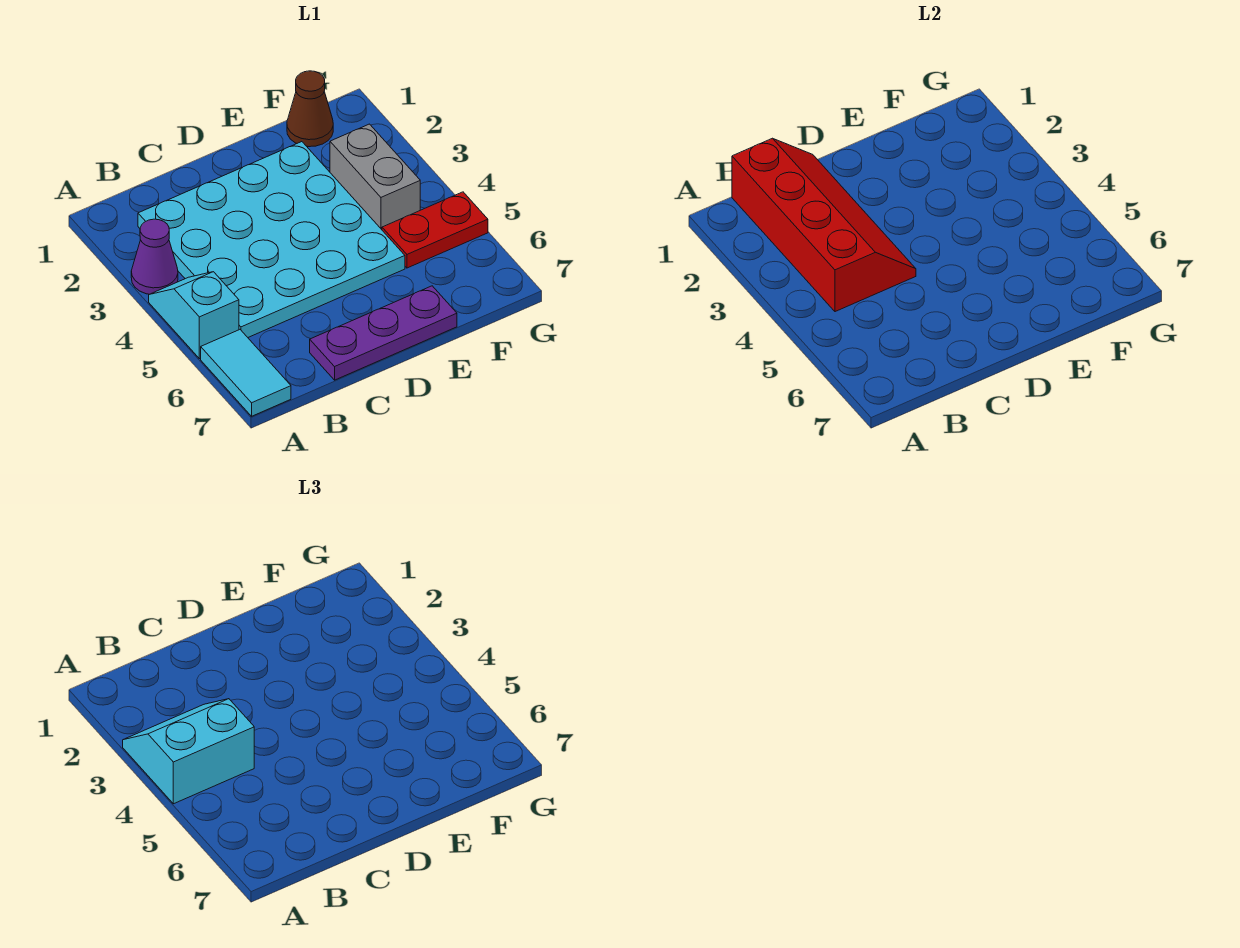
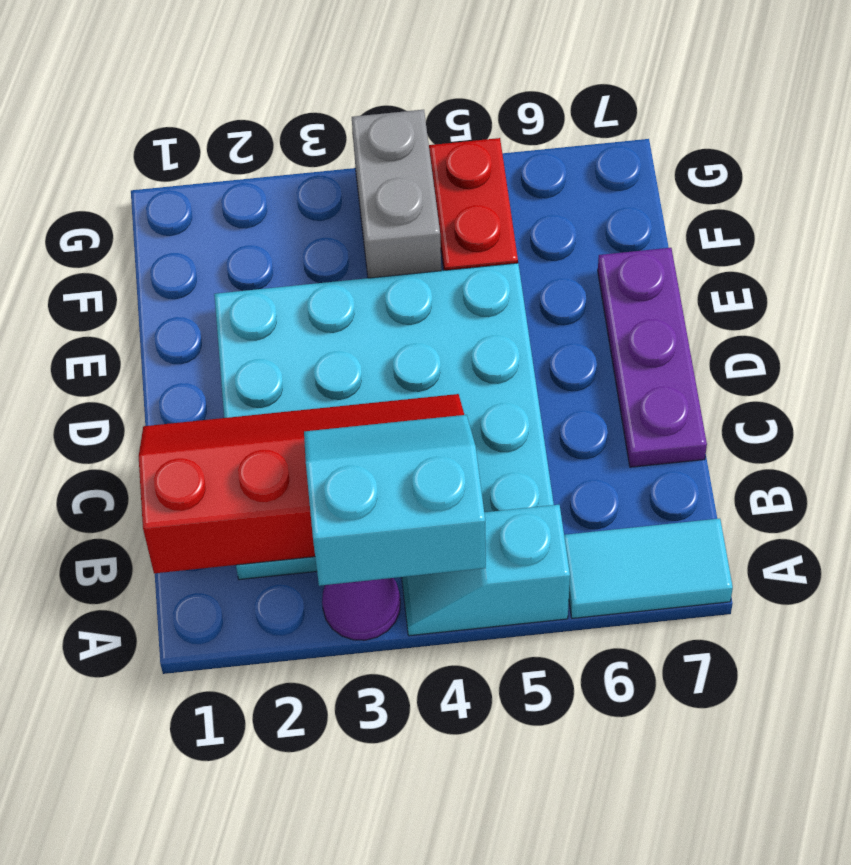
cyan slope A3:B4 level 3 top 4 -> cyan slope A3:B4 level 3 top A
brown cone F1 level 1 -> none
grey brick F3:F4 level 1 -> grey brick F4:G4 level 1

